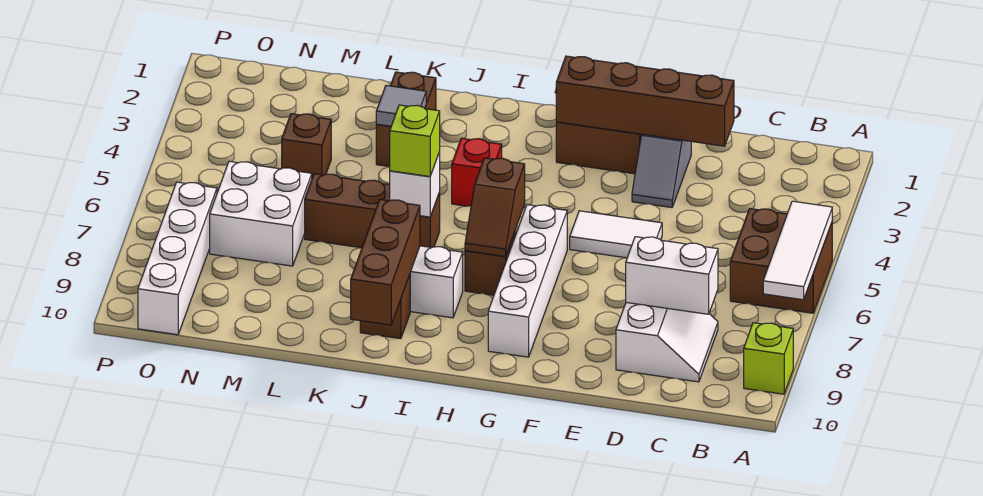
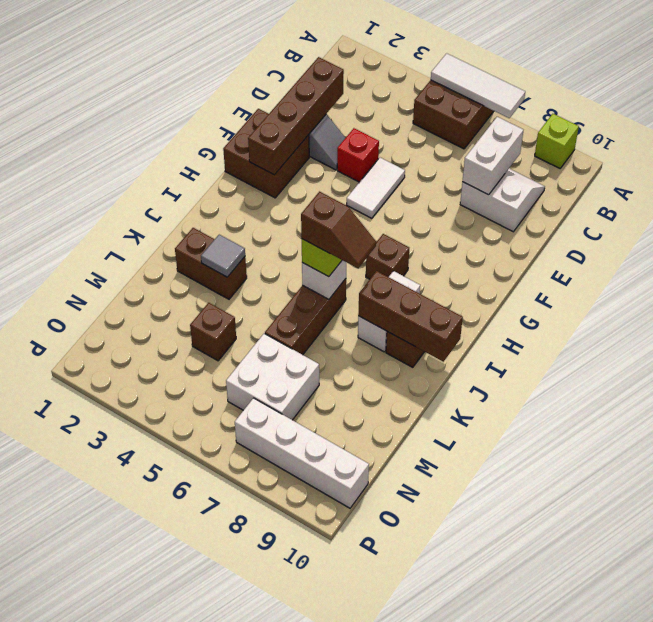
white brick G6:G9 level 1 -> none
brown slope H6:H7 level 2 top 6 -> brown slope J6:J7 level 4 top 6
red brick I4 level 1 -> red brick E4 level 1

